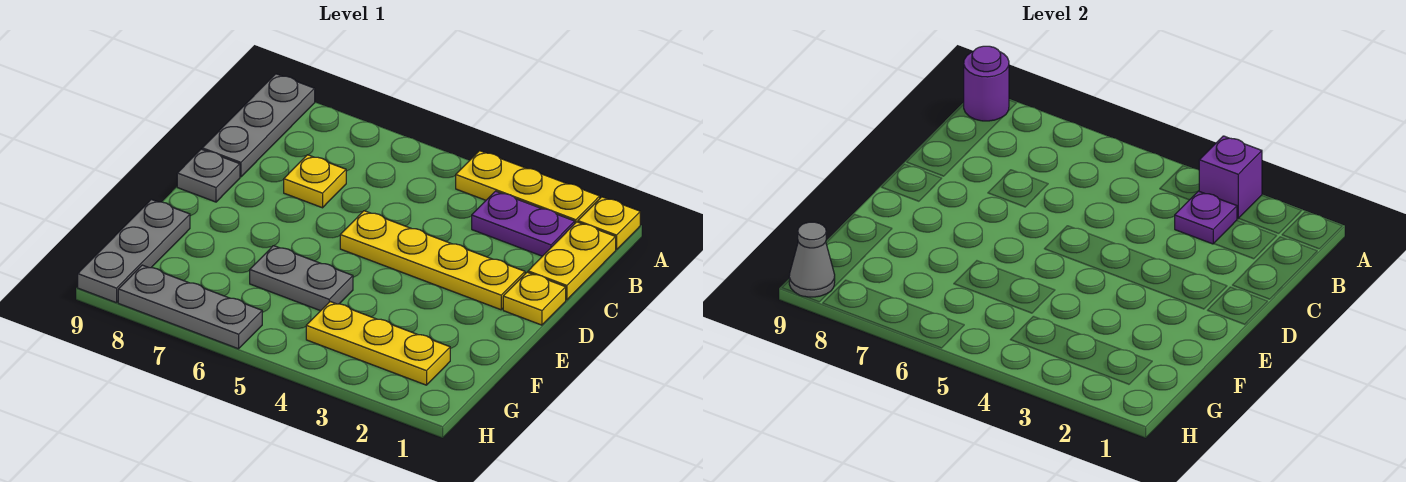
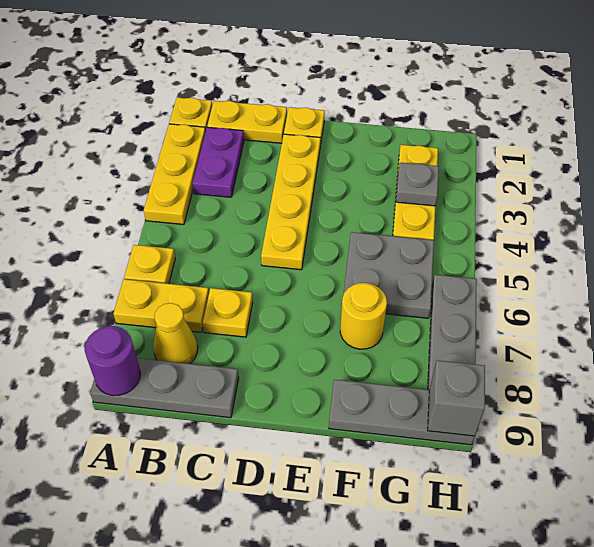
purple brick A3 level 2 -> none
none -> yellow plate A6 level 1
none -> yellow plate A7:B7 level 1
purple plate B3 level 2 -> none
none -> yellow cone B8 level 1
grey plate D9 level 1 -> grey plate G3 level 2
grey plate F5:F6 level 1 -> grey plate F5:G6 level 1
none -> yellow round brick F7 level 1
grey cone H9 level 2 -> grey brick H9 level 2

